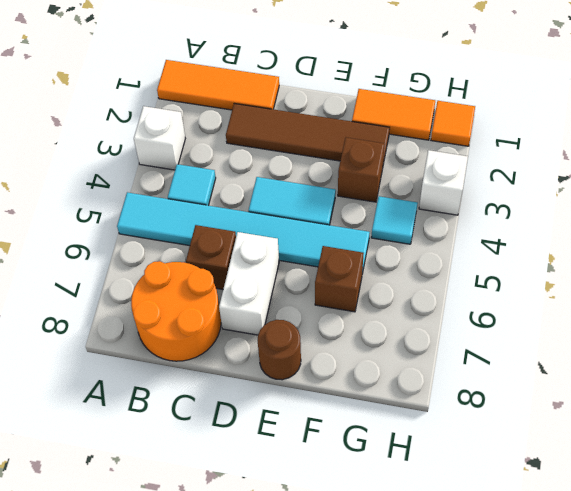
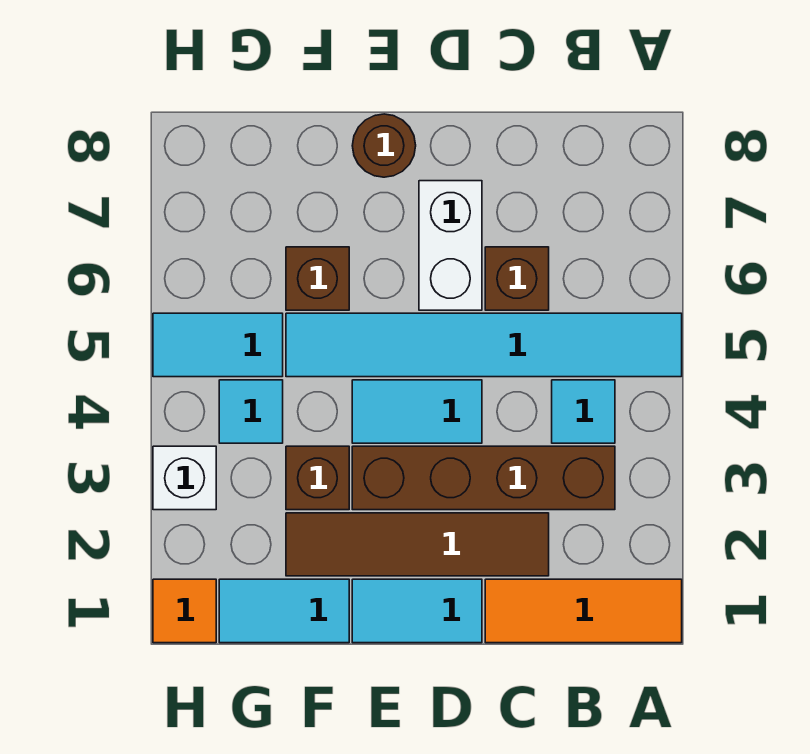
white brick A3 level 1 -> none
none -> brown brick B3:E3 level 1
orange round brick B7:C8 level 1 -> none
none -> cyan tile D1:E1 level 1
orange tile F1:G1 level 1 -> cyan tile F1:G1 level 1
none -> cyan tile G5:H5 level 1

